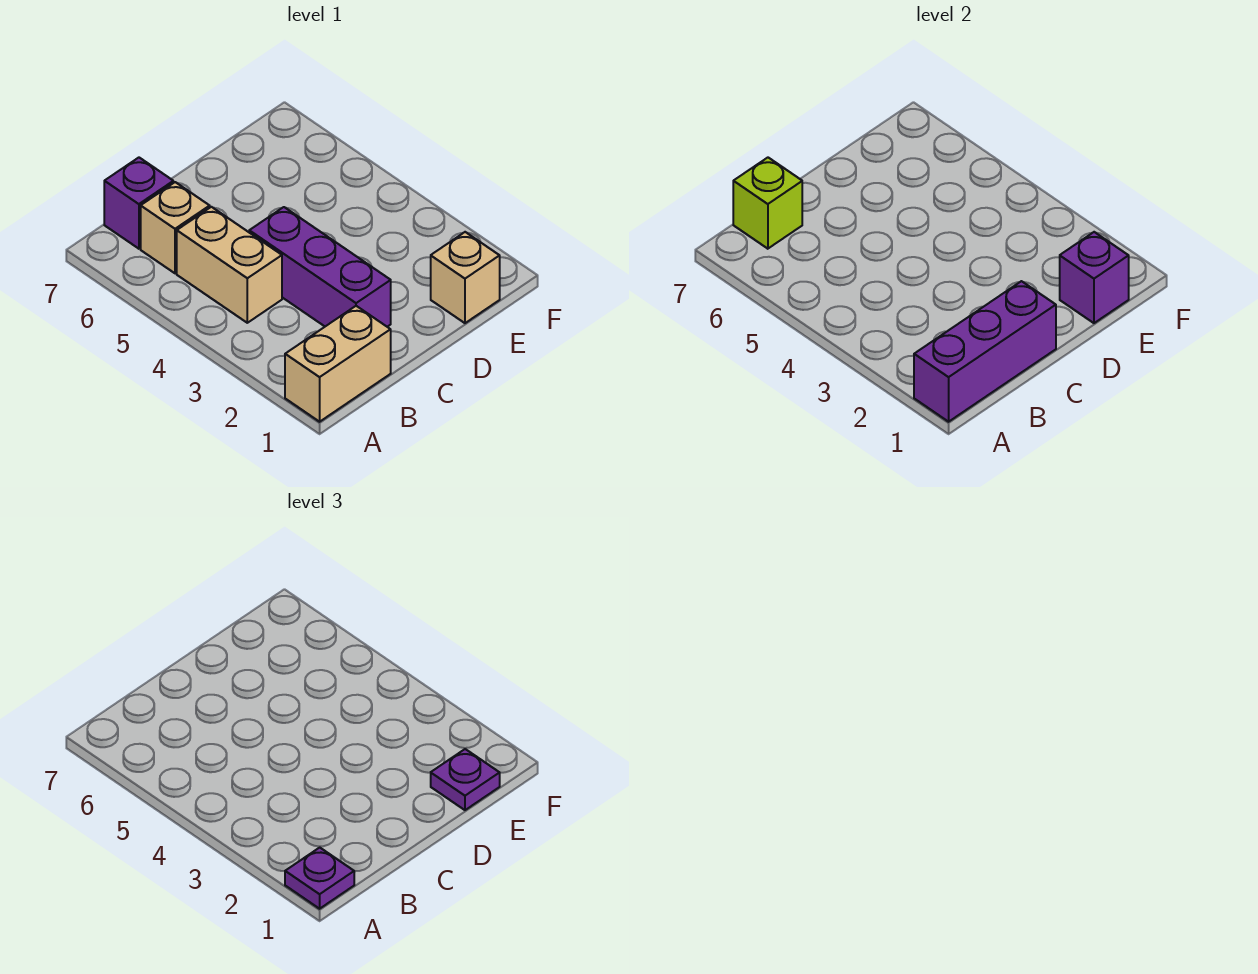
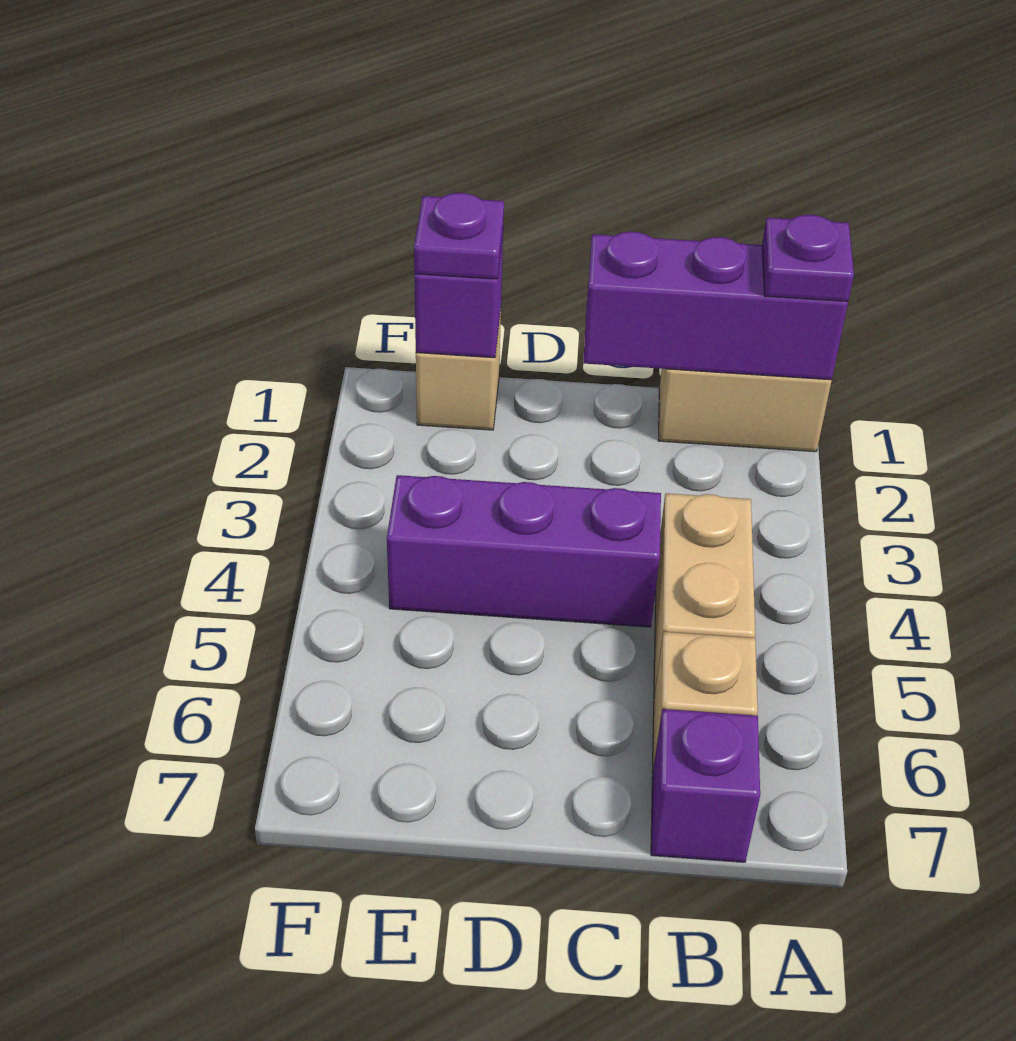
lime brick B7 level 2 -> none
purple brick C2:C4 level 1 -> purple brick C4:E4 level 1

